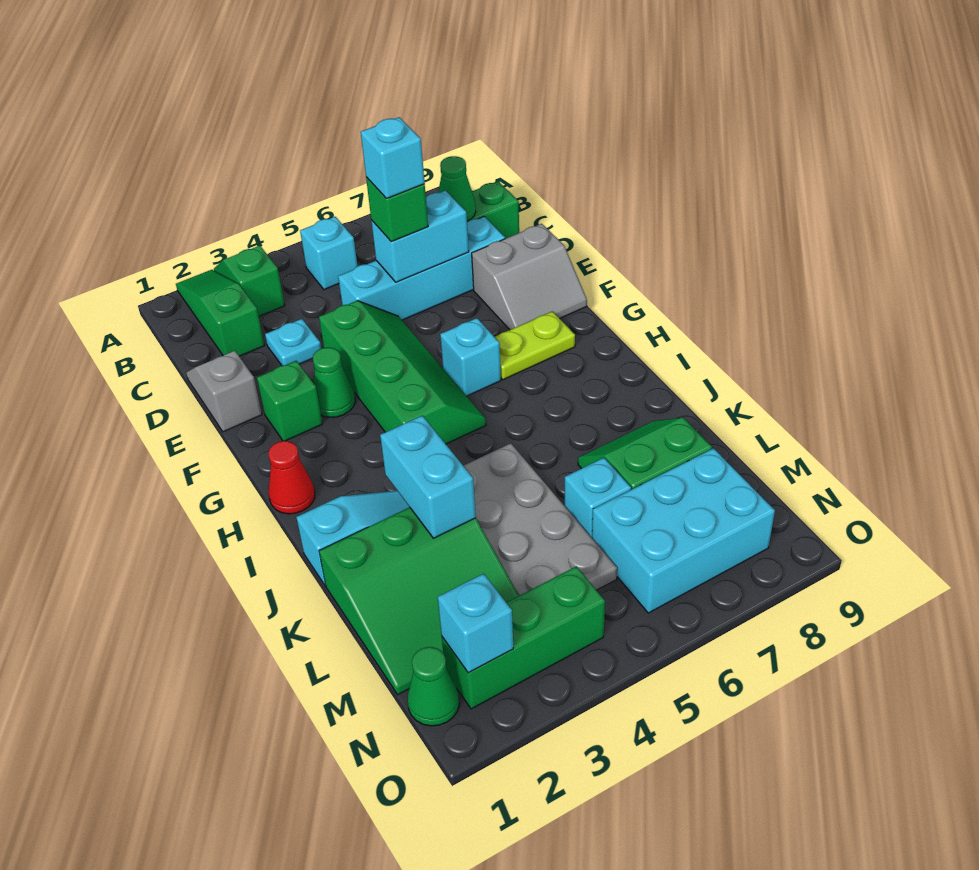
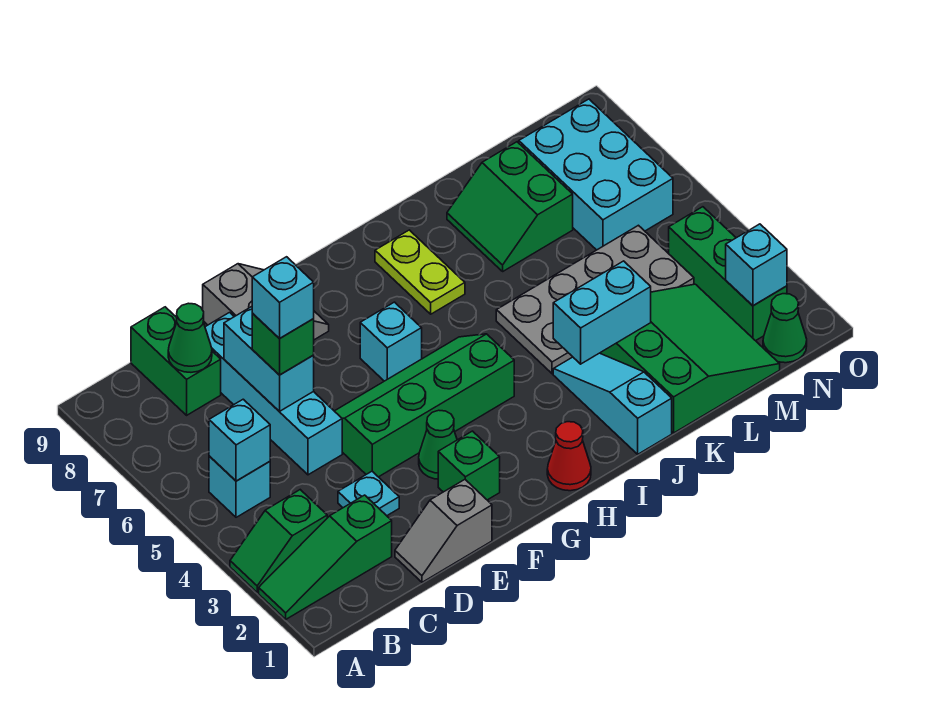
lime plate G7:G8 level 1 -> lime plate I7:I8 level 1
cyan brick L6 level 1 -> cyan brick B5 level 2

